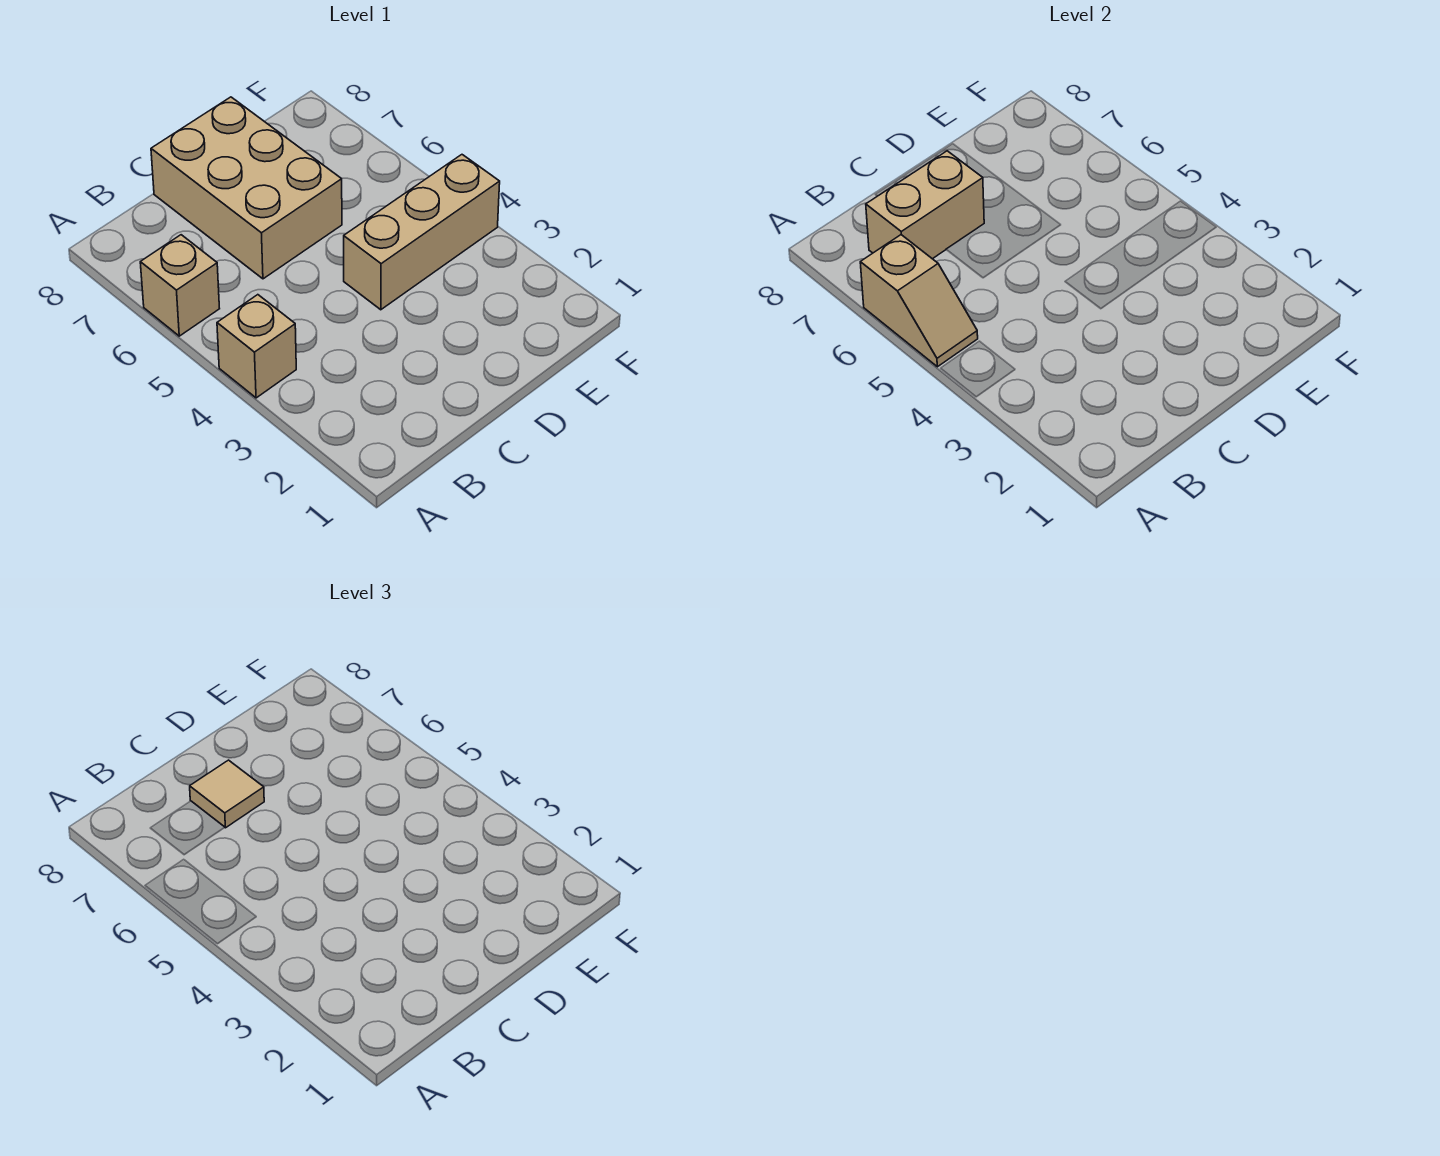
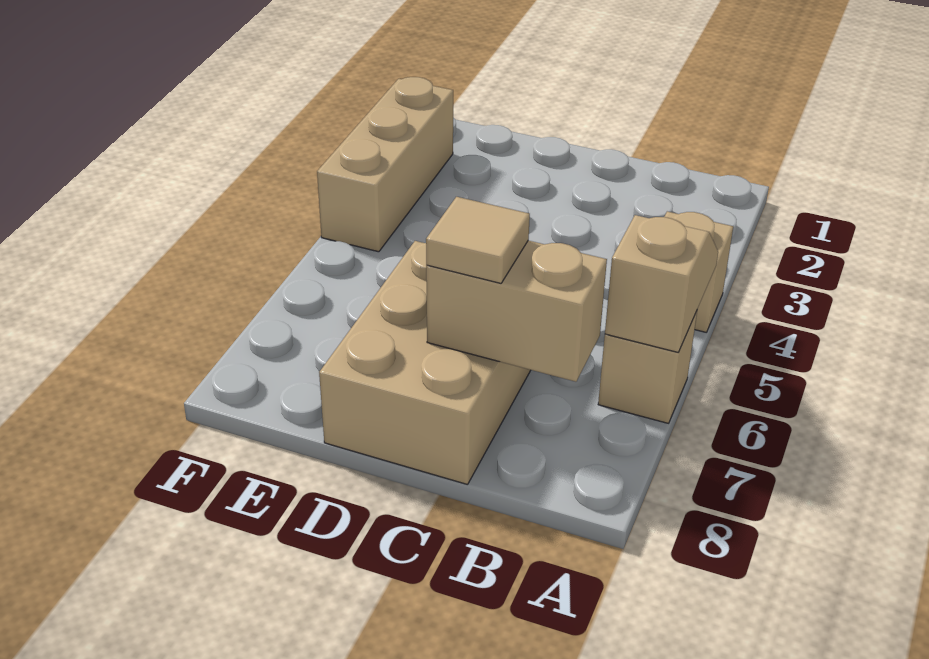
tan brick D4:F4 level 1 -> tan brick F2:F4 level 1

